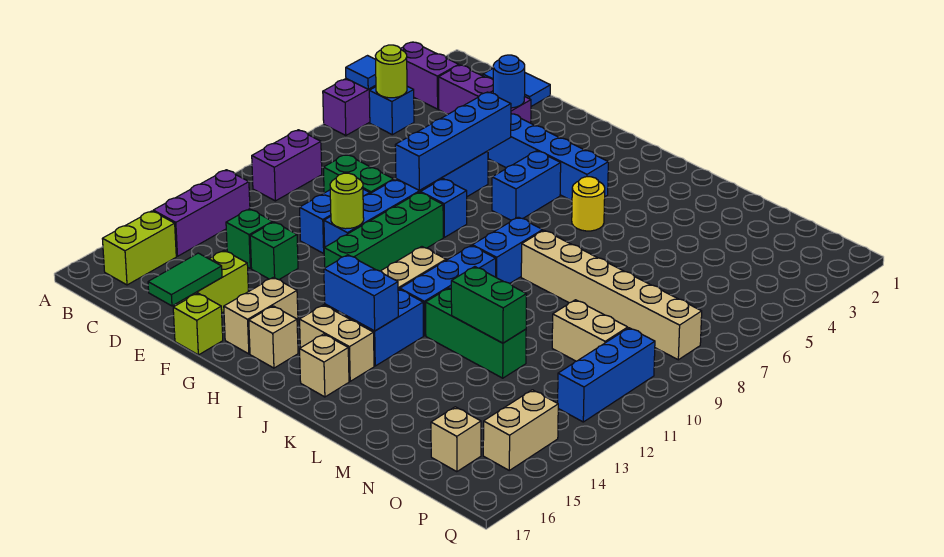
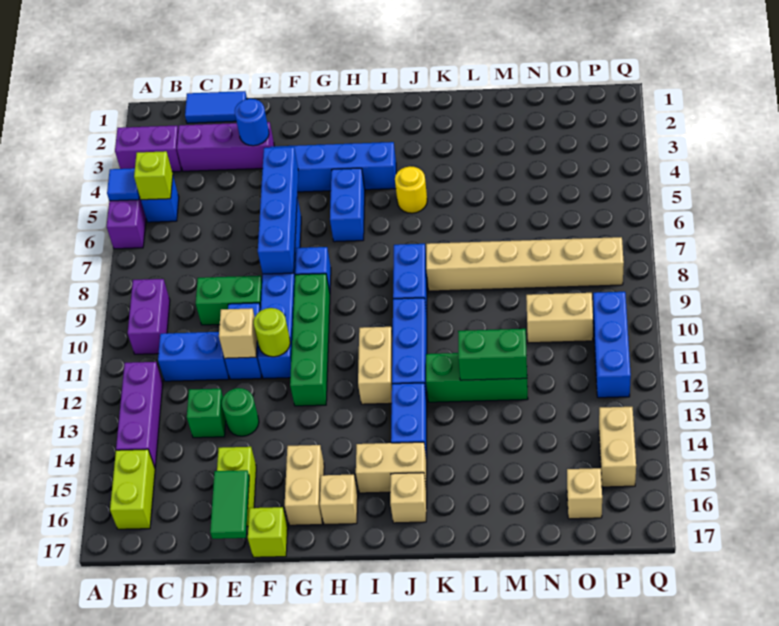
lime round brick B5 level 2 -> lime brick B5 level 2
none -> tan brick E11 level 2
green brick E13 level 1 -> green round brick E13 level 1
blue brick I14:J14 level 2 -> blue brick C11:D11 level 1

